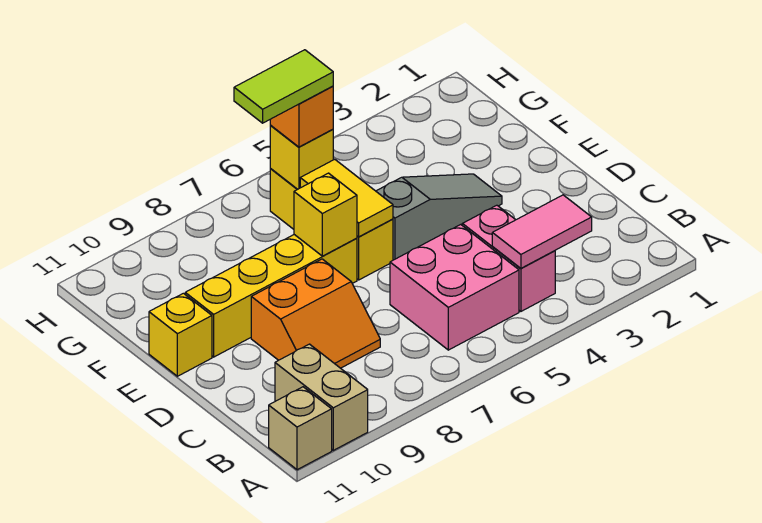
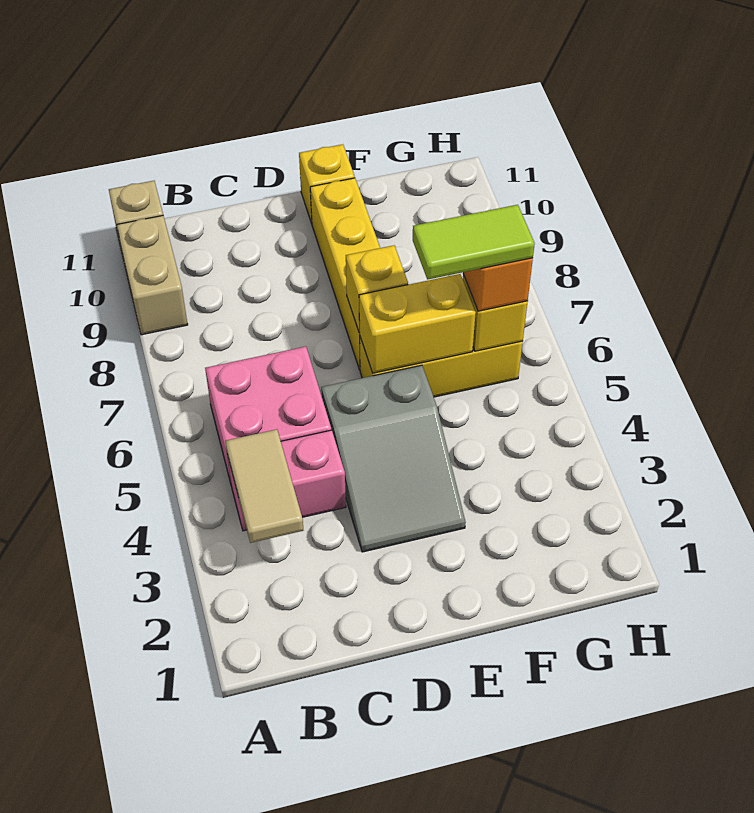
tan brick A10:B10 level 1 -> tan brick A9:A10 level 1
pink tile B3:B4 level 2 -> tan tile B3:B4 level 2
orange slope C8:D9 level 1 top D -> none
grey slope E3:E5 level 1 top 5 -> grey slope D3:E5 level 1 top 5
yellow tile E6:F6 level 2 -> yellow brick E6:F6 level 2
lime tile G6:G7 level 4 -> lime tile F6:G6 level 4

